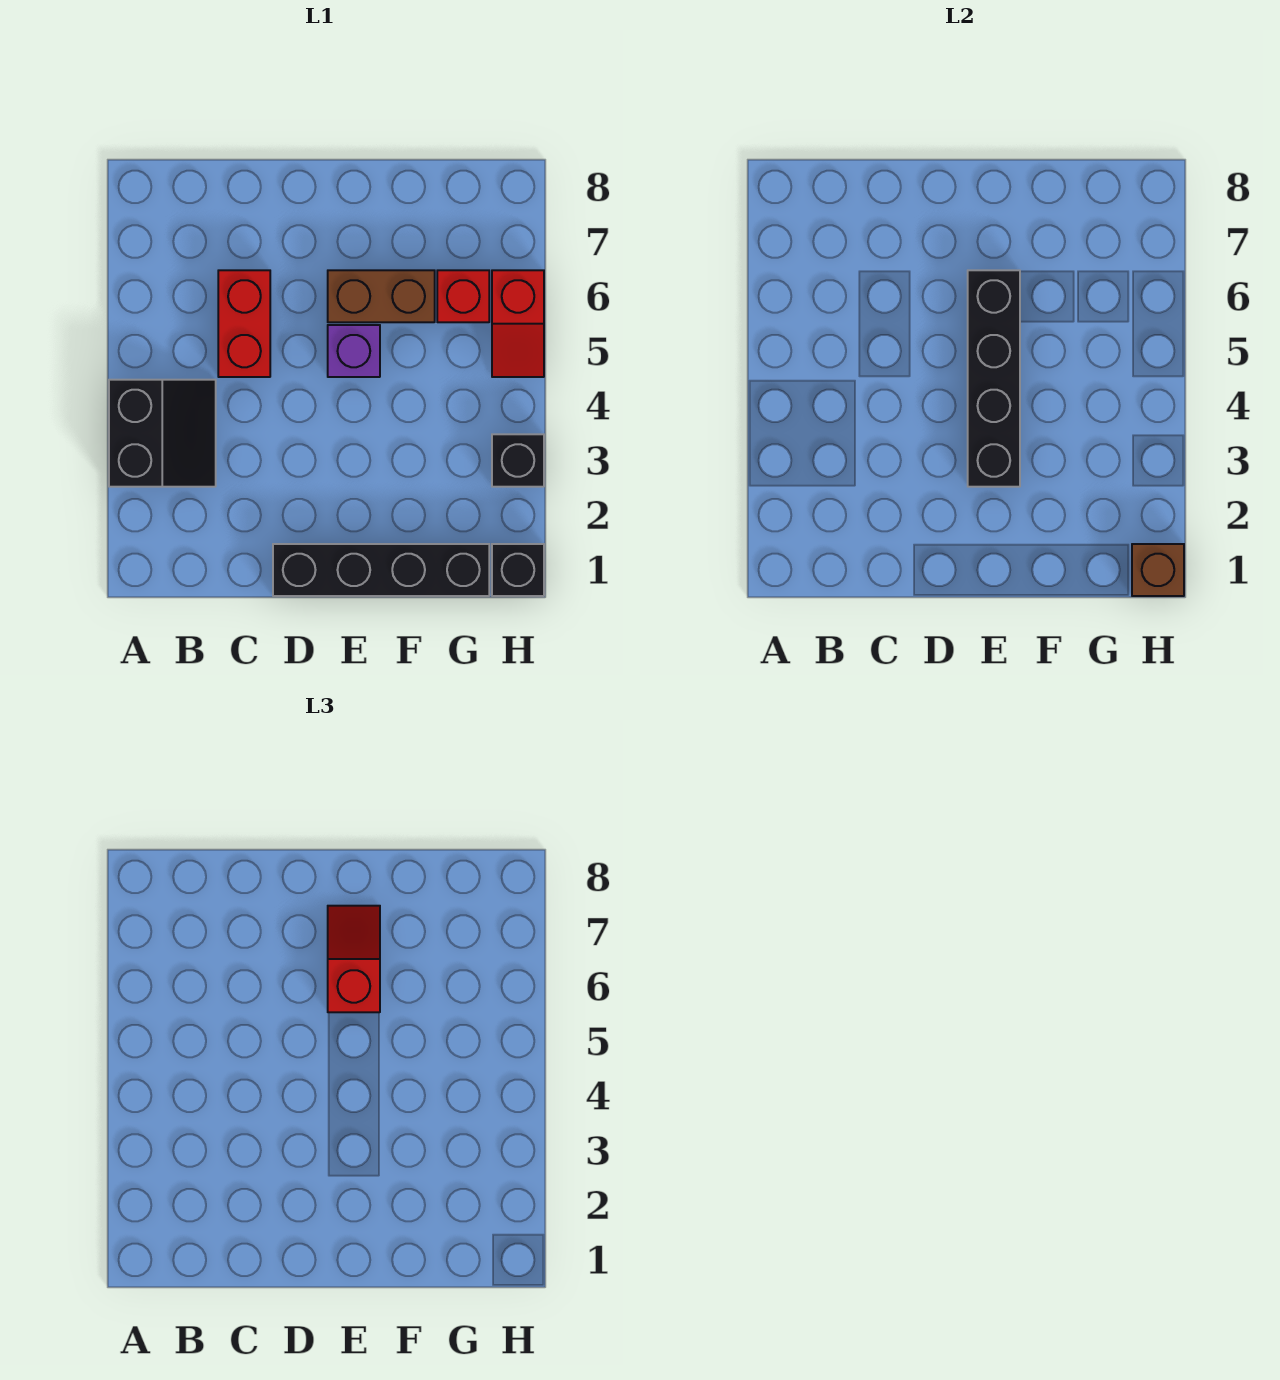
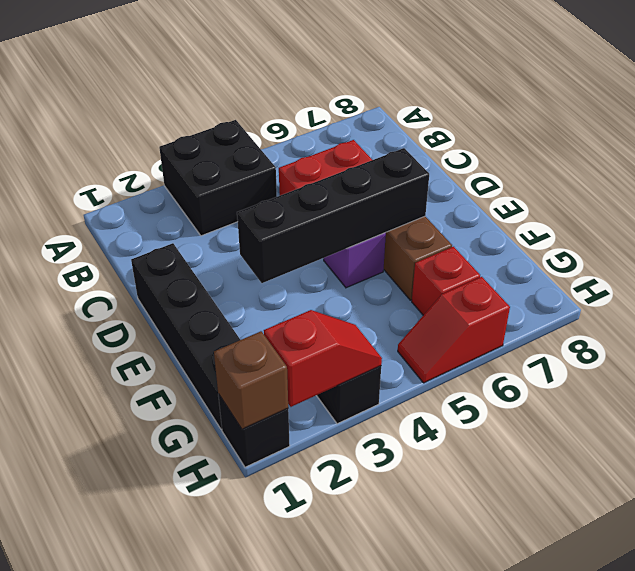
black slope A3:B4 level 1 top A -> black brick A3:B4 level 1
red slope E6:E7 level 3 top 6 -> red slope H2:H3 level 2 top 2

